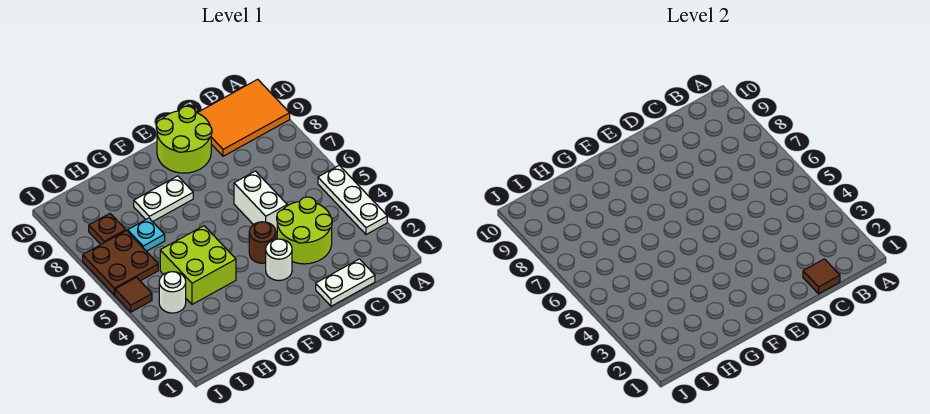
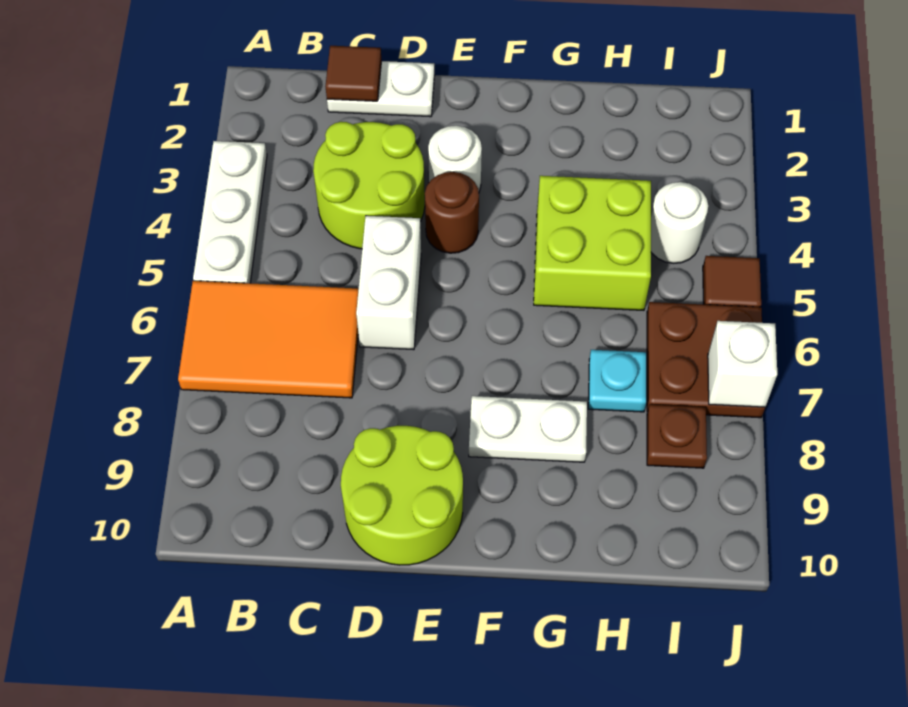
orange tile A9:C10 level 1 -> orange tile A6:C7 level 1
none -> white brick J7 level 2

